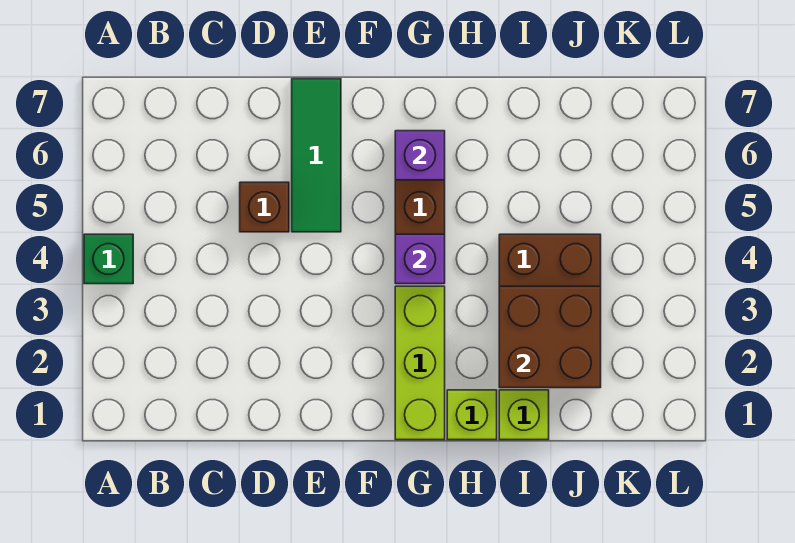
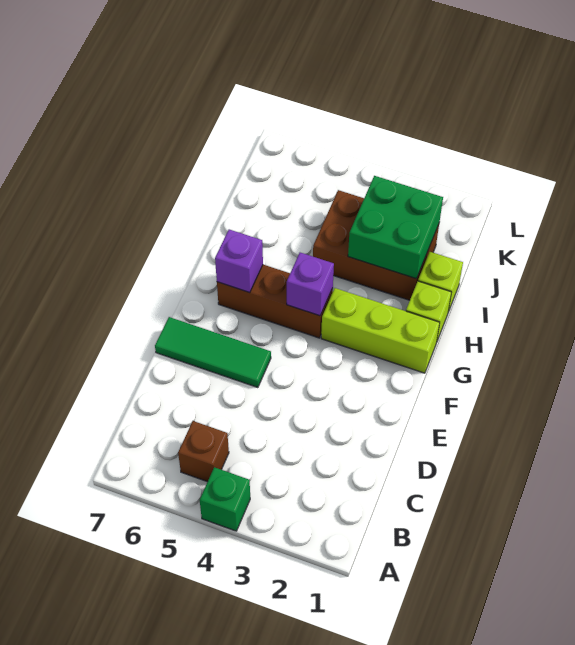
brown brick D5 level 1 -> brown brick B5 level 1
brown brick I2:J3 level 2 -> green brick I2:J3 level 2

